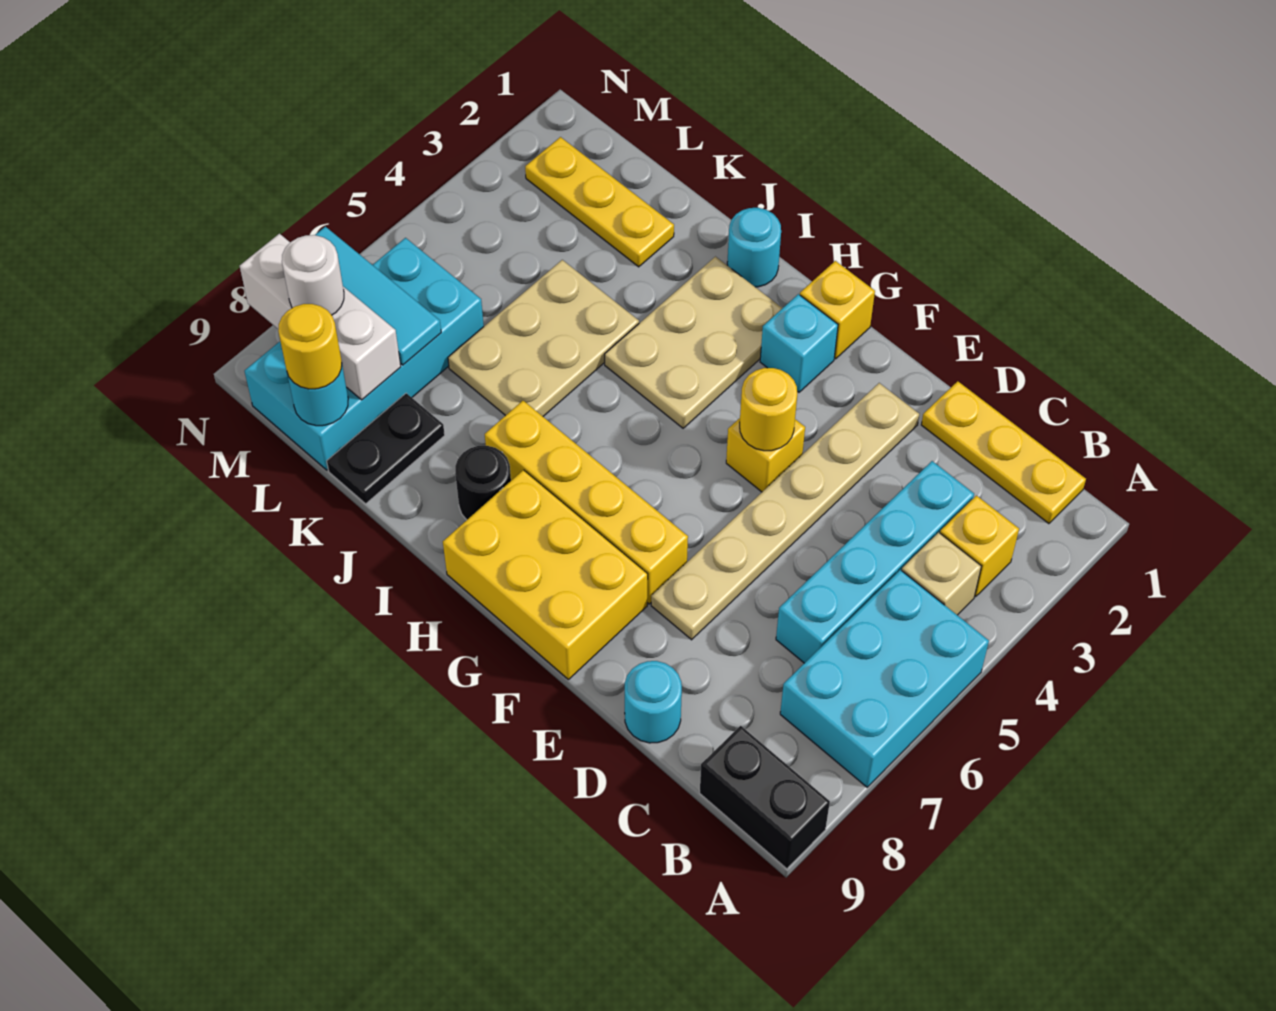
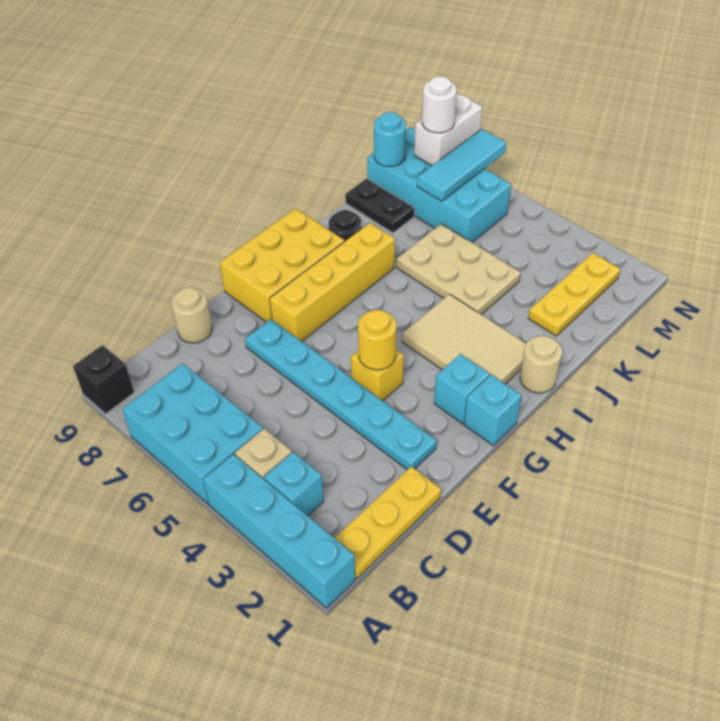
black brick A9:B9 level 1 -> black brick A9 level 1
yellow brick B3 level 1 -> cyan brick B3 level 1
cyan brick C3:C6 level 1 -> cyan brick A1:A4 level 1
cyan round brick D9 level 1 -> tan round brick D9 level 1
tan plate E2:E7 level 1 -> cyan plate E2:E7 level 1
yellow brick G1 level 1 -> cyan brick G1 level 1
tan plate H2:I4 level 1 -> tan tile H2:I4 level 1
cyan round brick I1 level 1 -> tan round brick I1 level 1
white brick L8:N8 level 2 -> white brick M8:N8 level 2
yellow round brick L9 level 3 -> none

